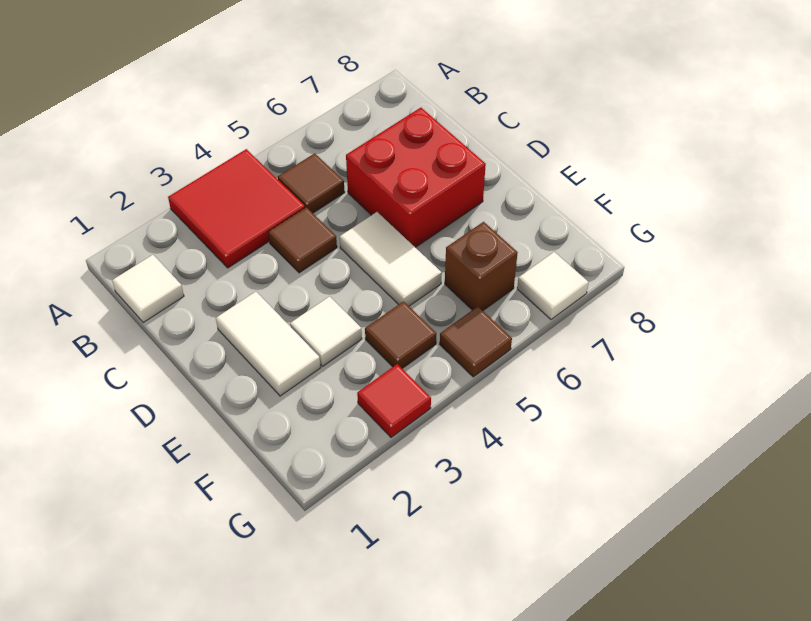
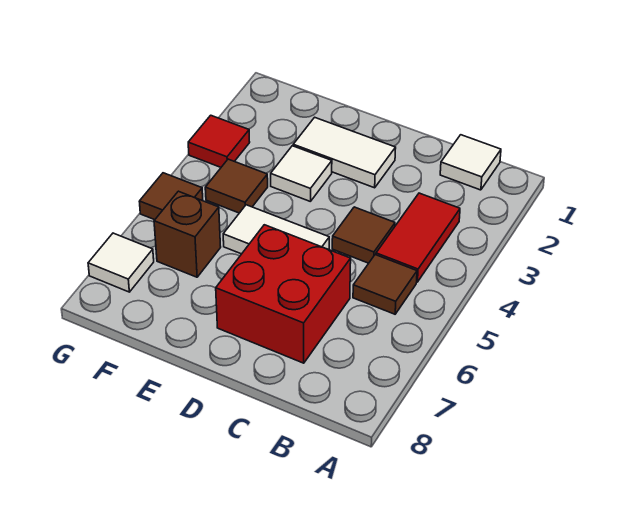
red tile A3:B4 level 1 -> red tile B3:B4 level 1

